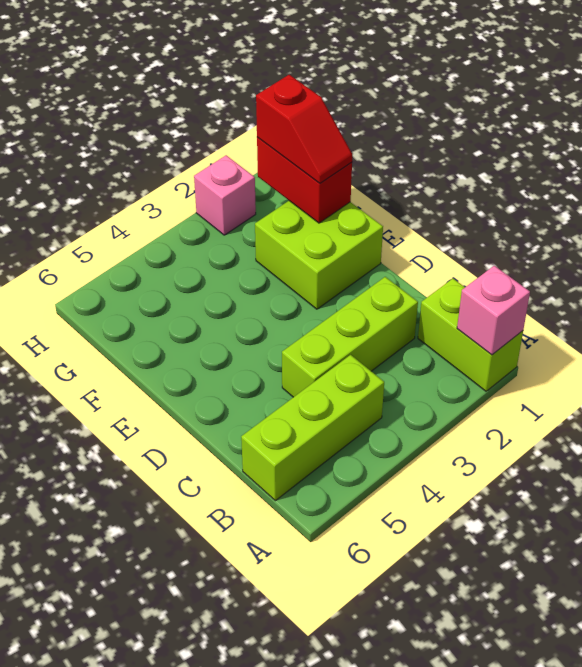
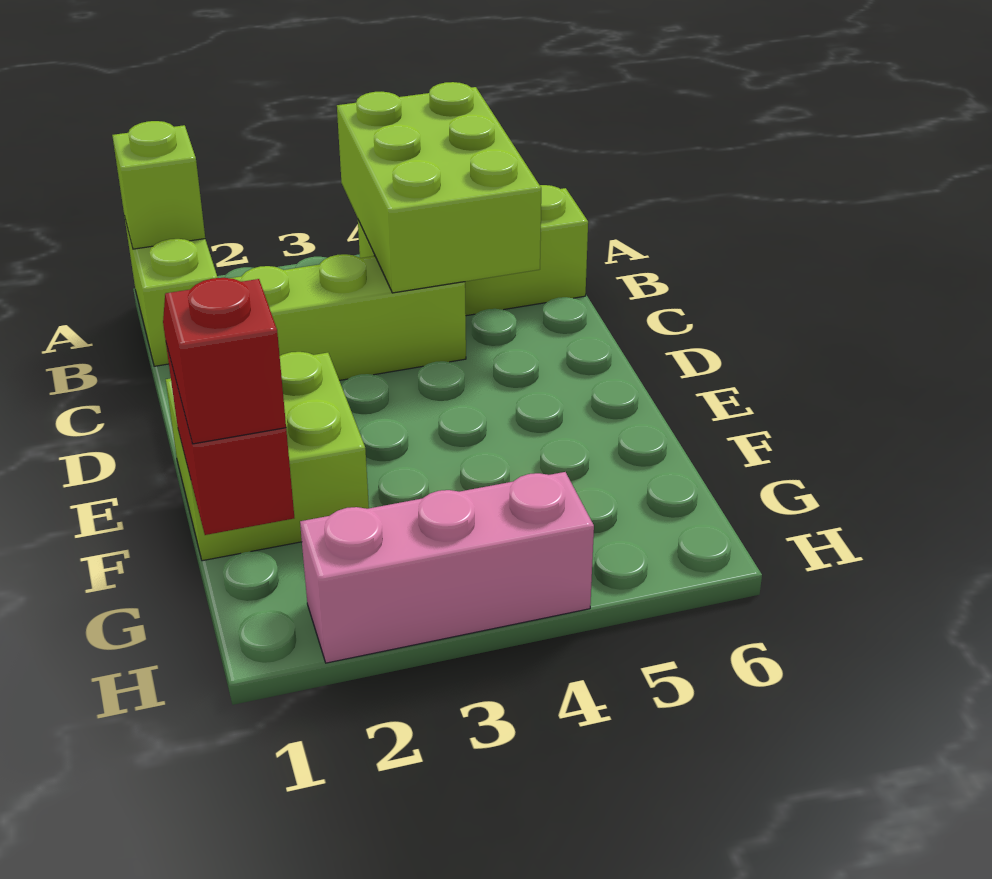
pink brick A1 level 2 -> lime brick A1 level 2
none -> lime brick A4:C5 level 2
pink brick H2 level 1 -> pink brick H2:H4 level 1

